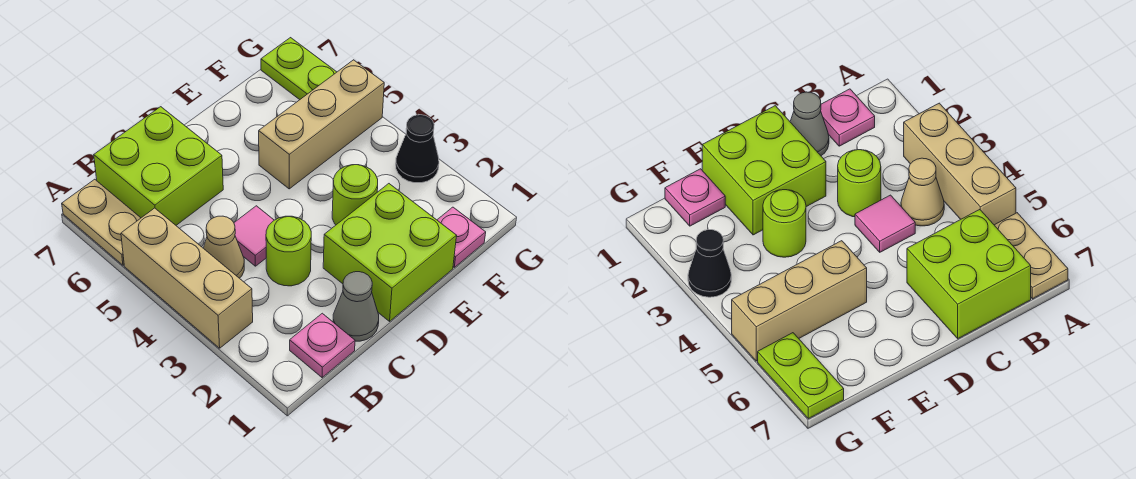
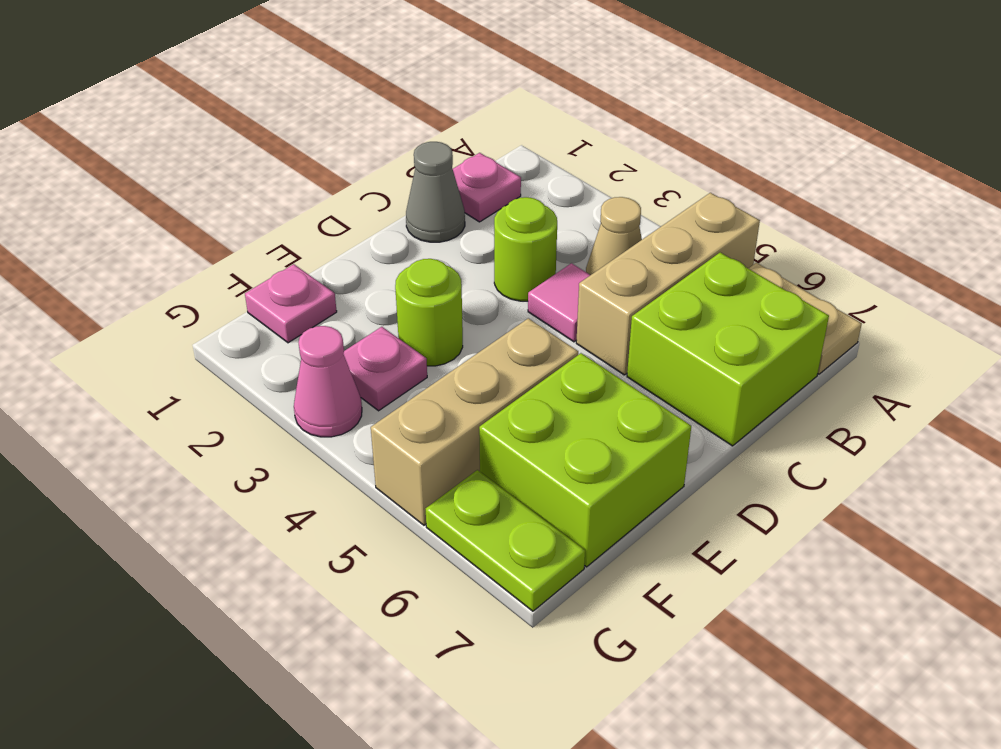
tan brick A3:A5 level 1 -> tan brick A5:C5 level 1
lime brick D1:E2 level 1 -> lime brick E6:F7 level 1
none -> pink plate F3 level 1
black cone G3 level 1 -> pink cone G3 level 1

